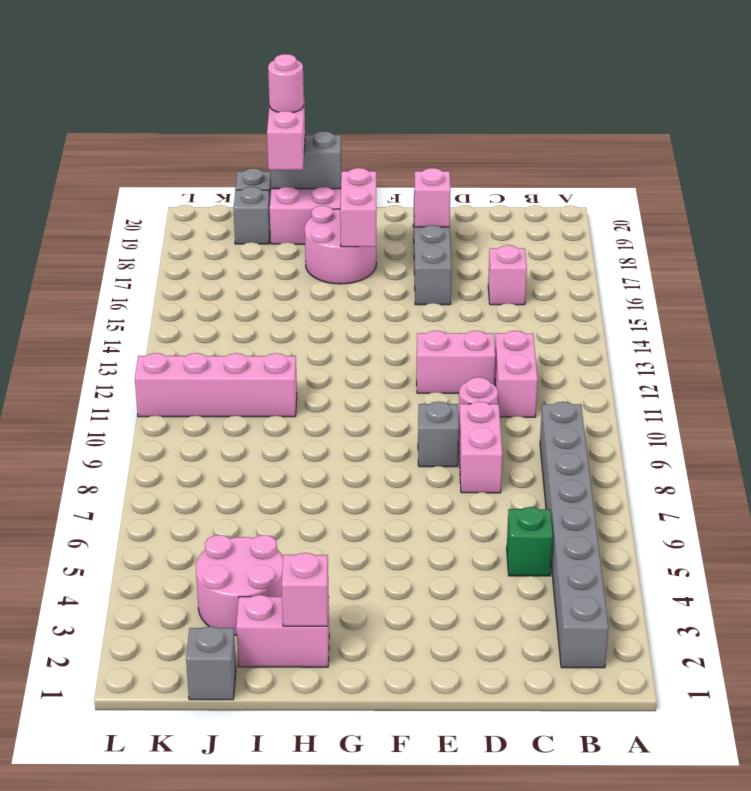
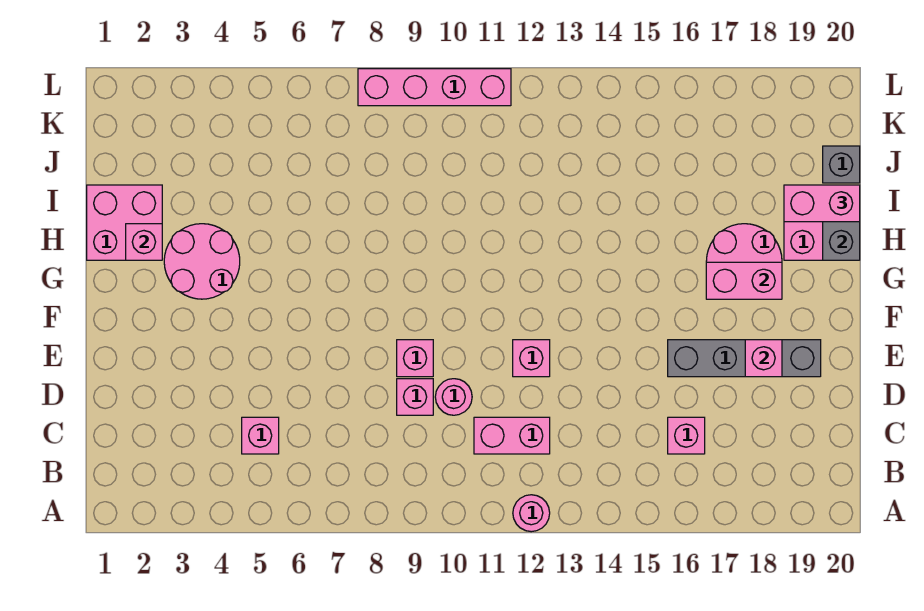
grey brick B2:B9 level 1 -> none
green brick C5 level 1 -> pink brick C5 level 1
pink brick D8:D9 level 1 -> pink brick D9 level 1
pink brick D12:E12 level 1 -> pink brick E12 level 1
grey brick E9 level 1 -> pink brick E9 level 1
pink brick H2:I2 level 1 -> pink brick H1:I2 level 1
pink round brick I3:J4 level 1 -> pink round brick G3:H4 level 1
pink brick I11:L11 level 1 -> pink brick L8:L11 level 1
pink round brick I20 level 4 -> pink round brick A12 level 1
grey brick J1 level 1 -> none
grey brick J19 level 1 -> none

